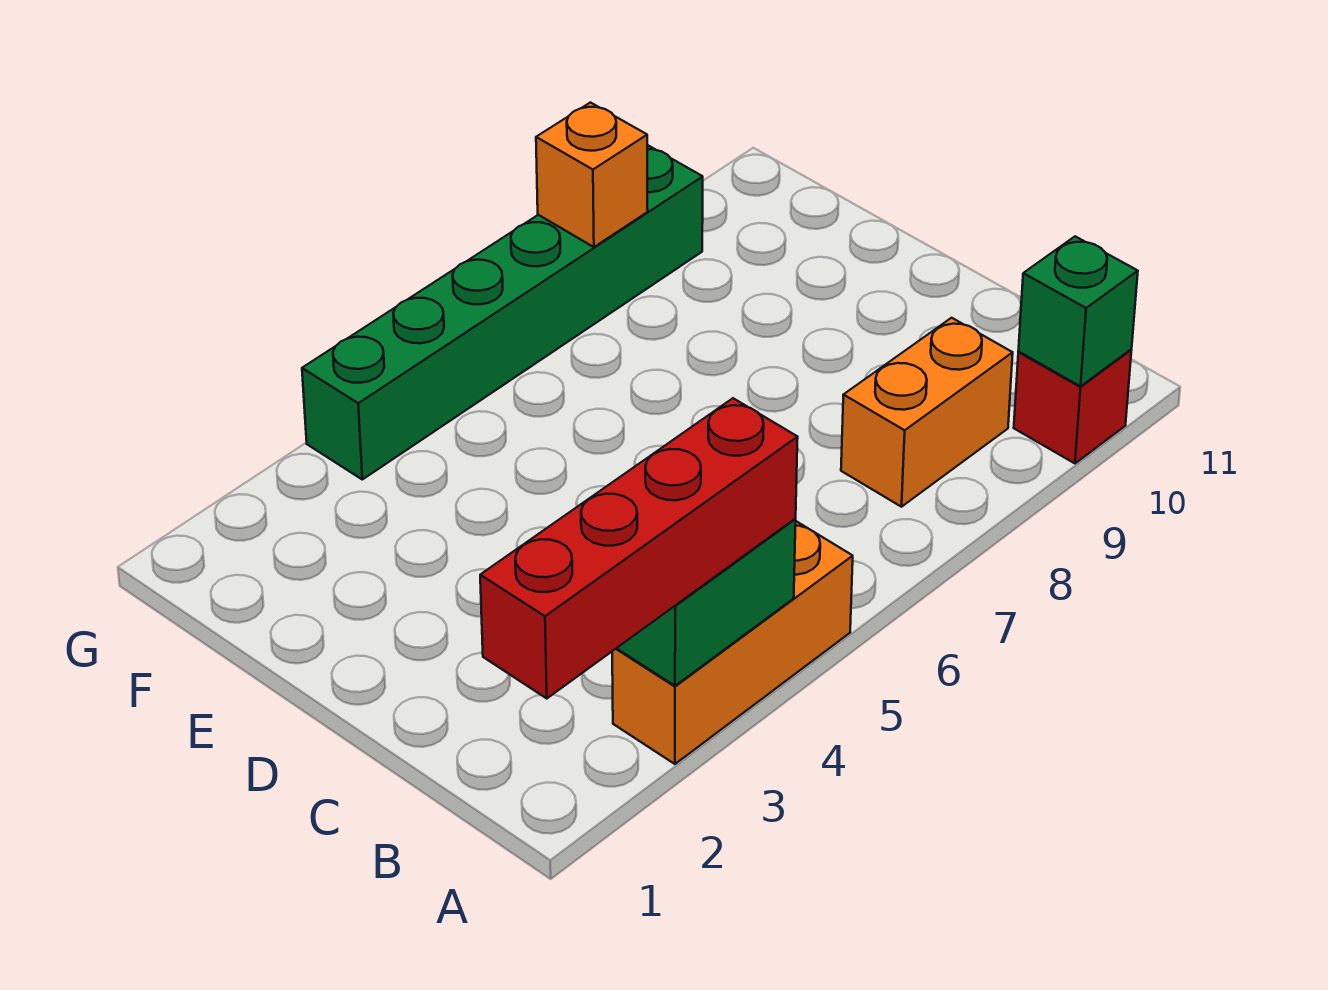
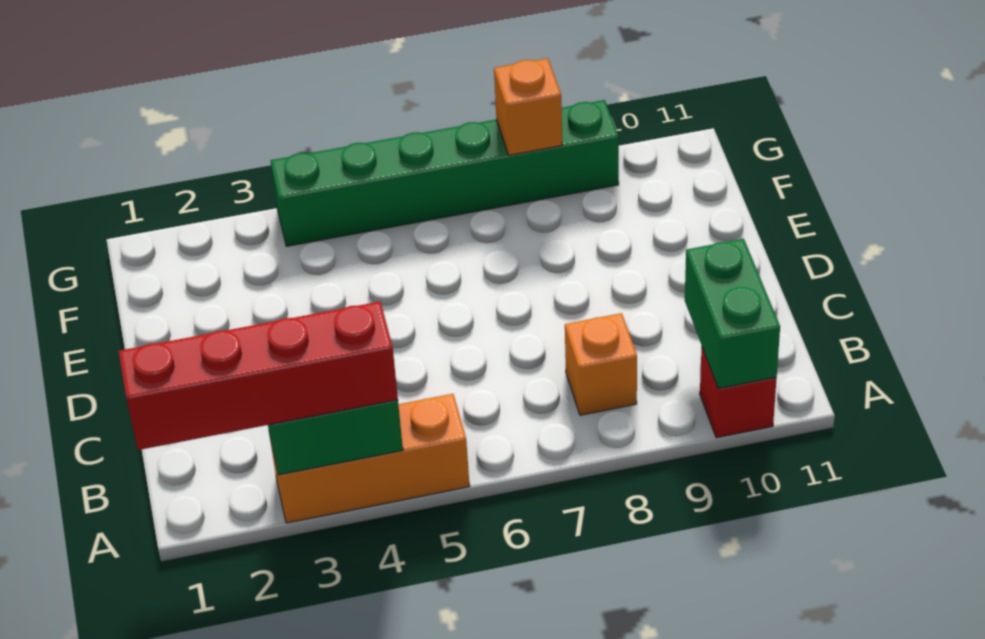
green brick A10 level 2 -> green brick A10:B10 level 2
orange brick B8:B9 level 1 -> orange brick B8 level 1

